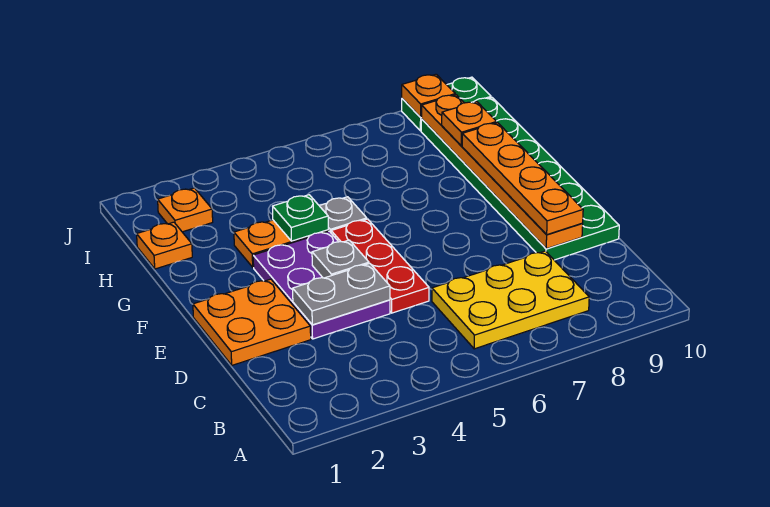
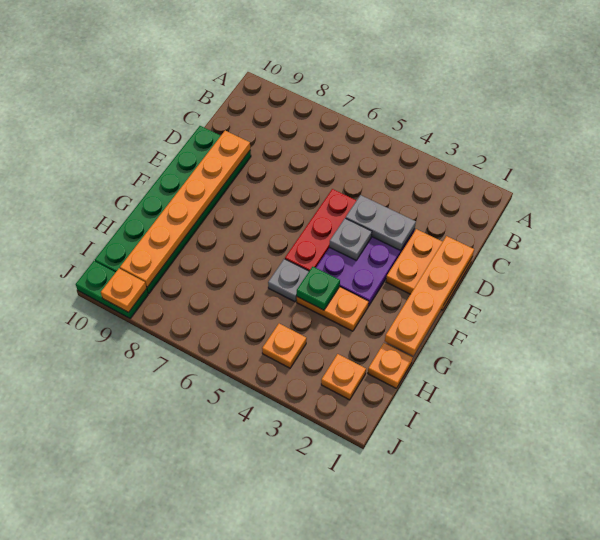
yellow plate B6:C8 level 1 -> none
orange plate D9:G9 level 3 -> orange plate D1:G1 level 2
orange plate H9 level 3 -> orange plate I4 level 1

